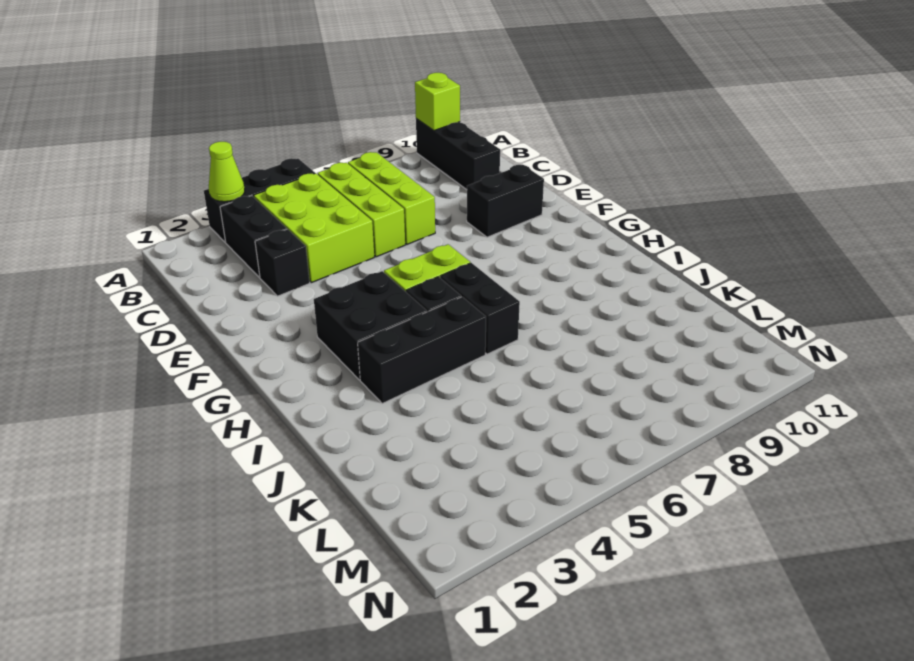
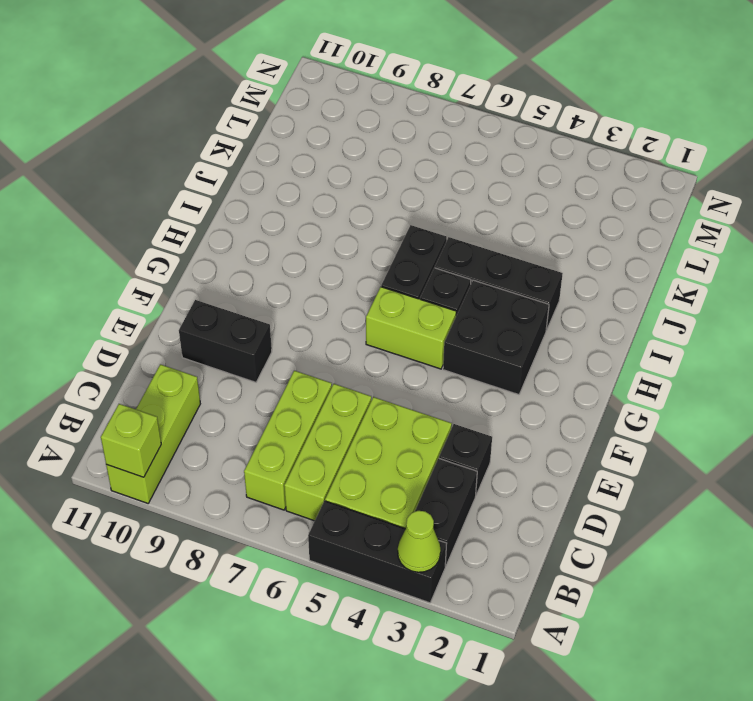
black brick A10:C10 level 1 -> lime brick A10:C10 level 1

